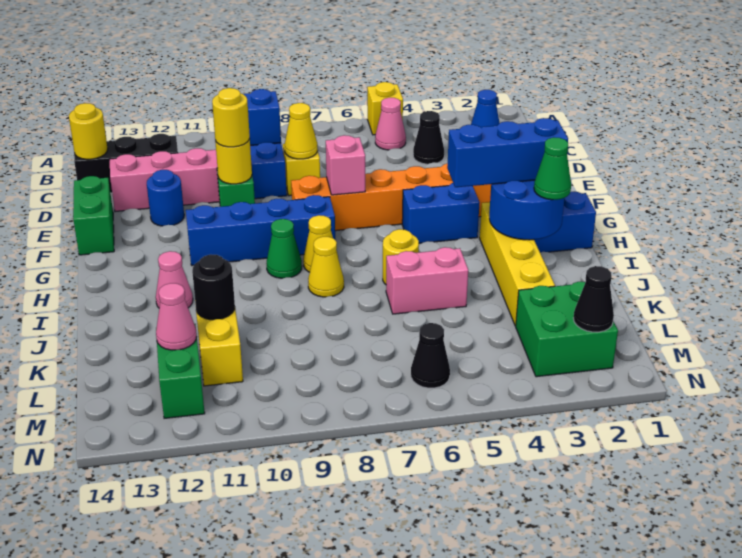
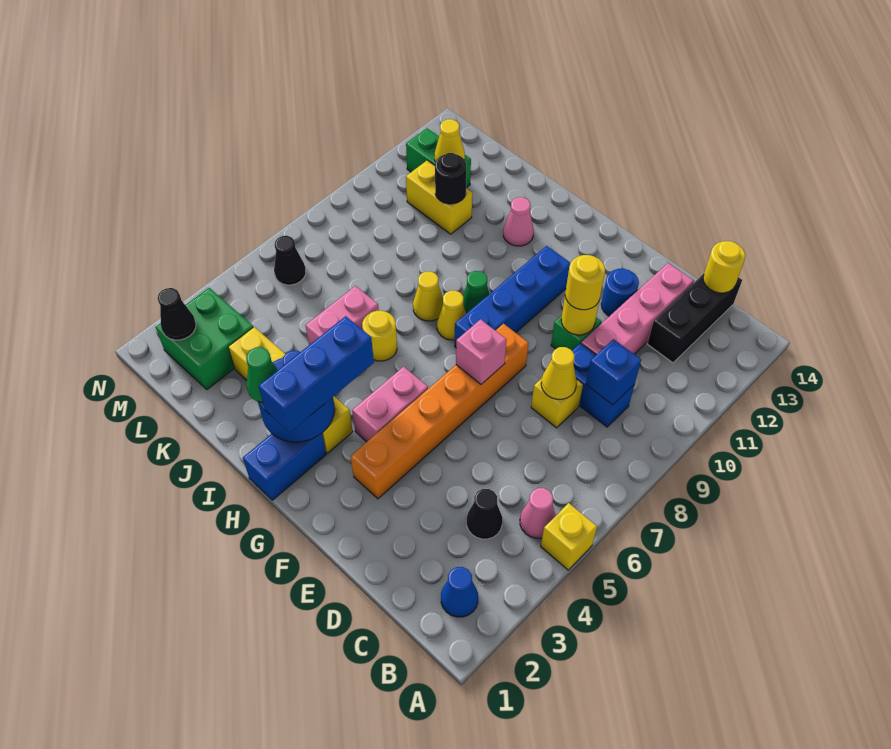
green brick E14:F14 level 1 -> none
blue brick G4:G5 level 1 -> pink brick G4:G5 level 1
pink cone L12 level 2 -> yellow cone L12 level 2

